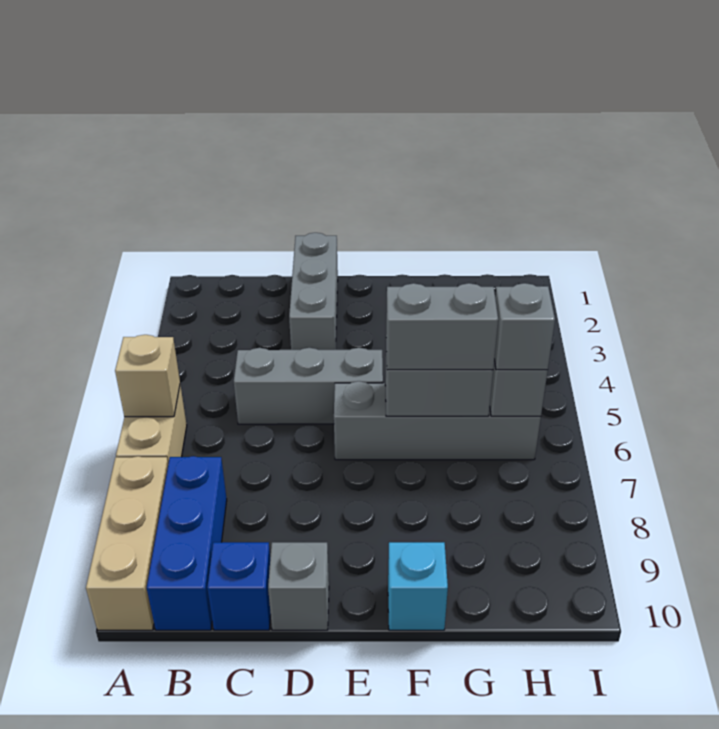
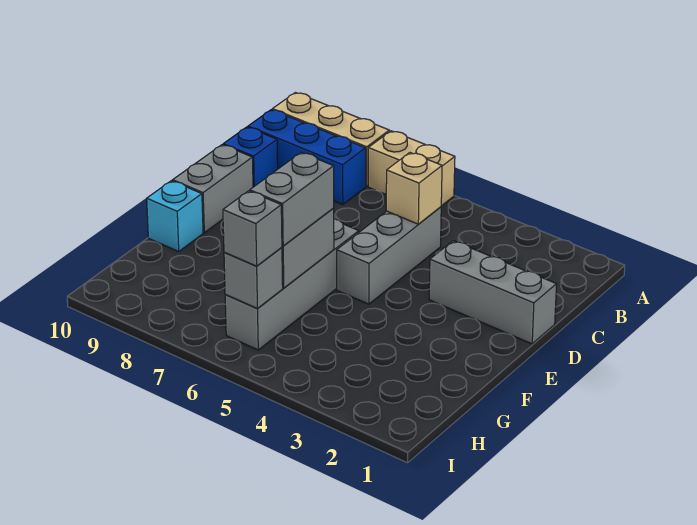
tan brick A6 level 2 -> tan brick C5 level 2
grey brick D10 level 1 -> grey brick D10:E10 level 1

